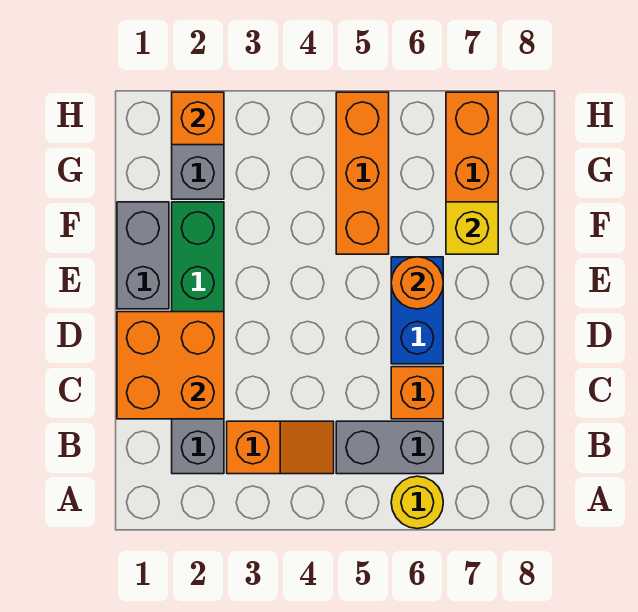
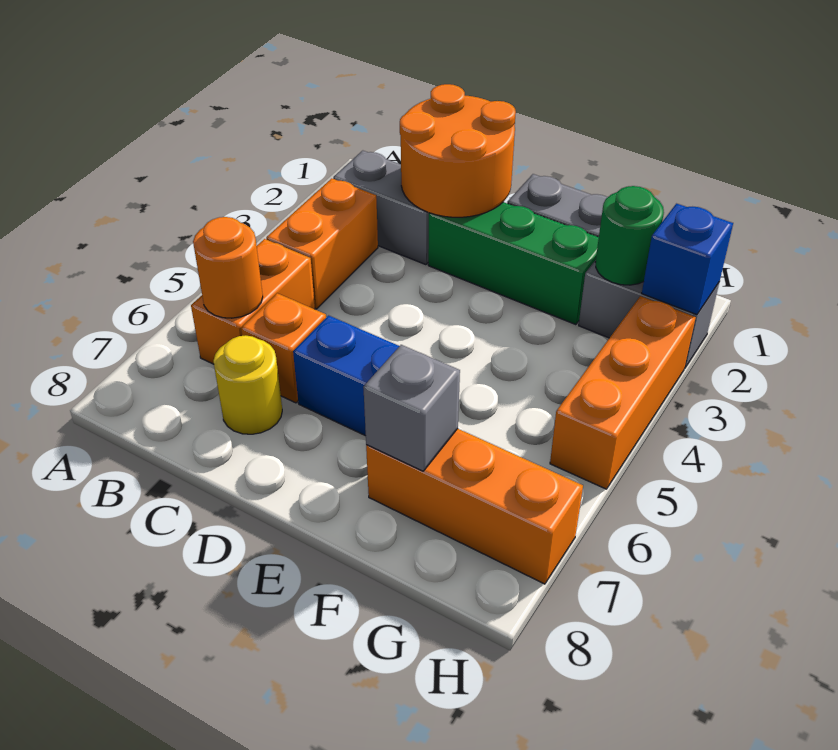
yellow round brick A6 level 1 -> yellow round brick C7 level 1
orange slope B3:B4 level 1 top 3 -> orange brick B3:B4 level 1
grey brick B5:B6 level 1 -> orange brick B5:B6 level 1
orange brick C1:D2 level 2 -> orange round brick C1:D2 level 2
orange round brick E6 level 2 -> orange round brick B6 level 2
orange brick F5:H5 level 1 -> orange brick H3:H5 level 1
yellow brick F7 level 2 -> grey brick F7 level 2
none -> green round brick G2 level 2
orange brick H2 level 2 -> blue brick H2 level 2

